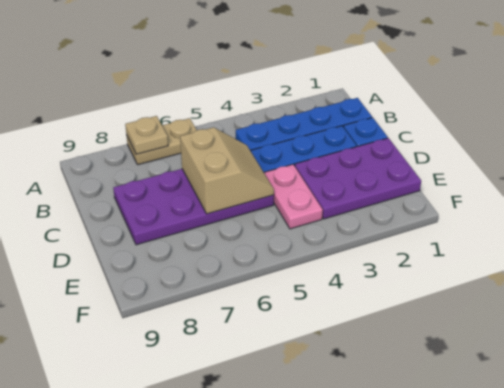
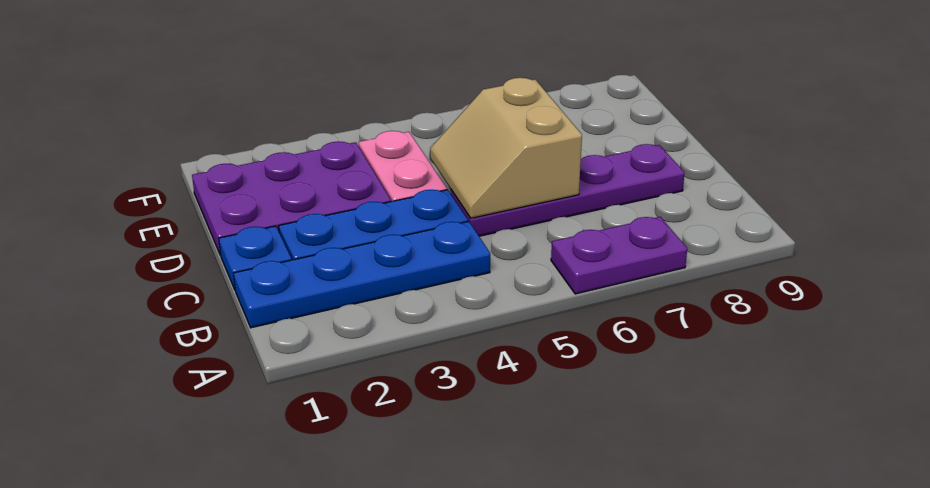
tan plate A6:A7 level 1 -> purple plate A6:A7 level 1
tan plate A7 level 2 -> none
purple plate C5:D8 level 1 -> purple plate C5:C8 level 1

